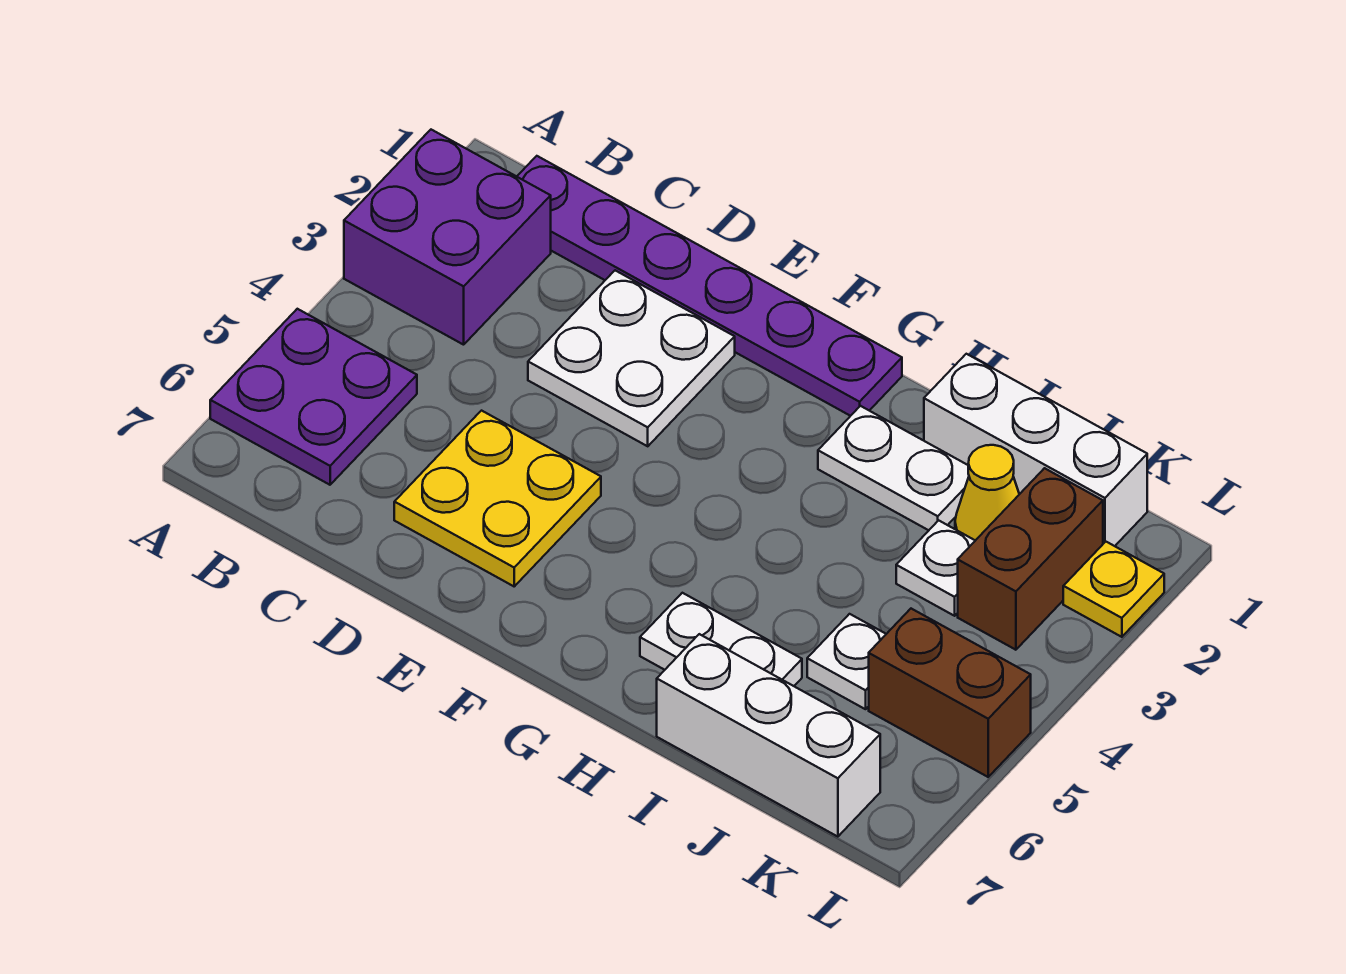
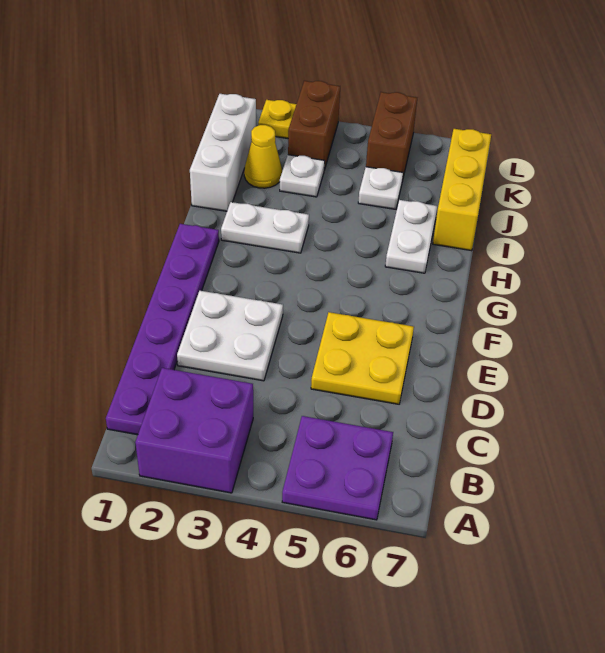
white plate H2:I2 level 1 -> white plate H2:H3 level 1
white brick I7:K7 level 1 -> yellow brick I7:K7 level 1
brown brick K2:K3 level 1 -> brown brick K3:L3 level 1

